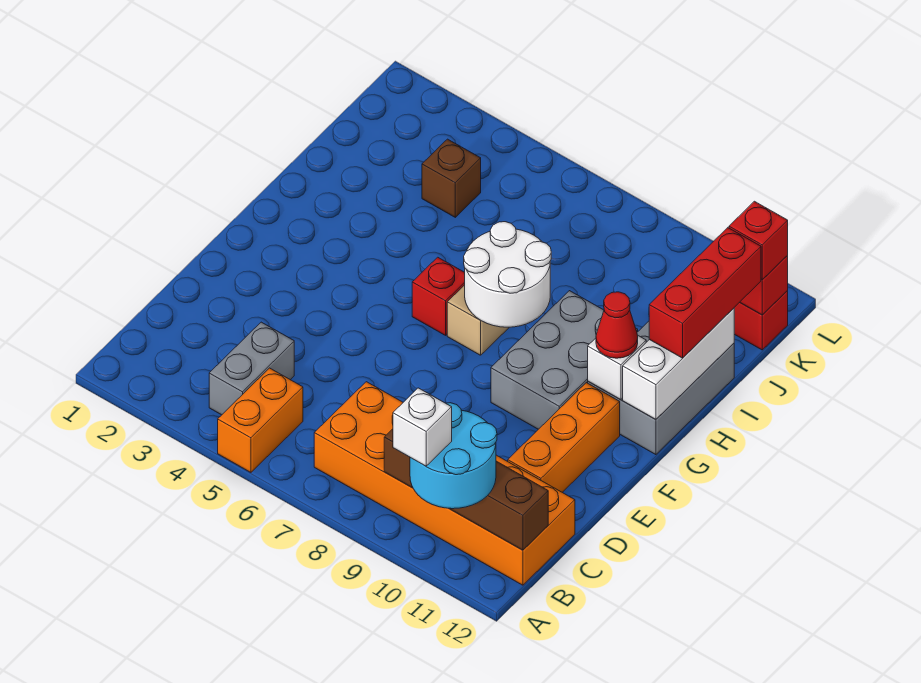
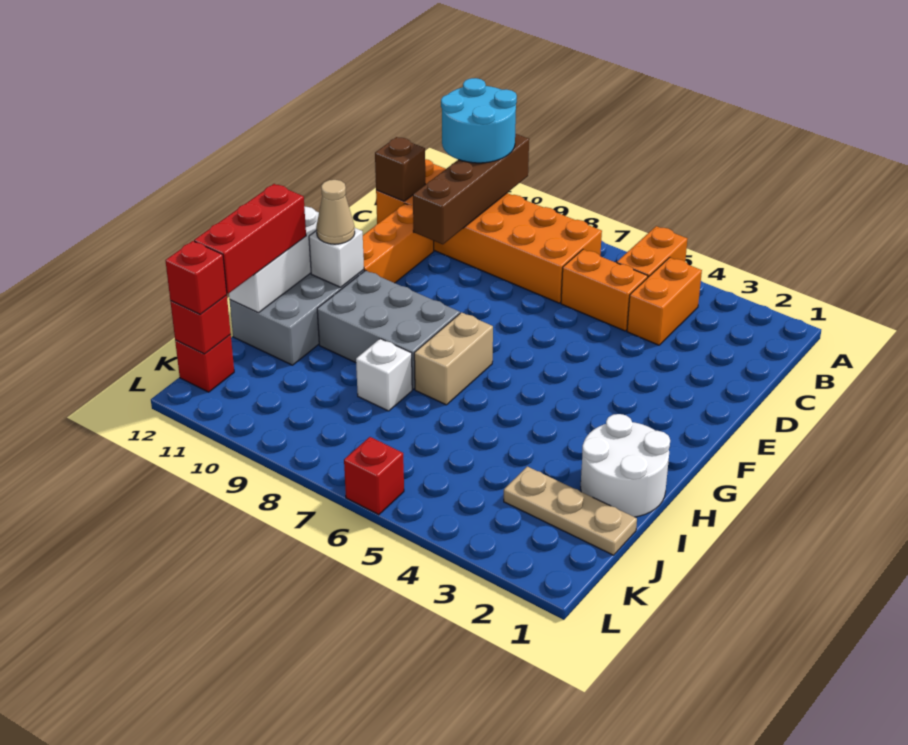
white brick A10 level 4 -> white brick I8 level 1
grey brick B4:C4 level 1 -> orange brick B4:C4 level 1
brown brick B9:B12 level 2 -> brown brick A10:D10 level 2
none -> orange brick C5:C6 level 1
grey brick F9:H10 level 1 -> grey brick G8:H10 level 1
red brick G6 level 1 -> red brick L6 level 1
white round brick G7:H8 level 2 -> white round brick H1:I2 level 1
red cone G11 level 3 -> tan cone G11 level 3
none -> tan plate J1:J3 level 1
brown brick J4 level 1 -> brown brick C12 level 2

